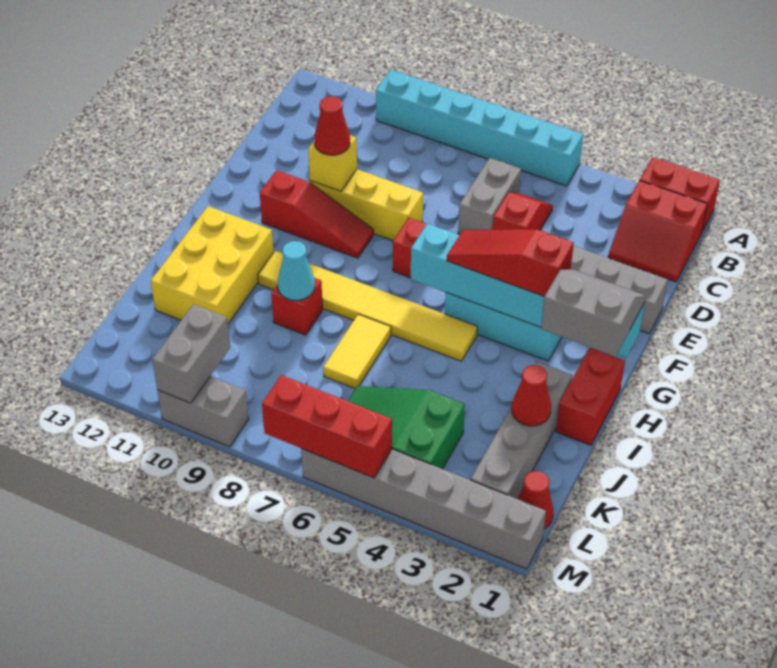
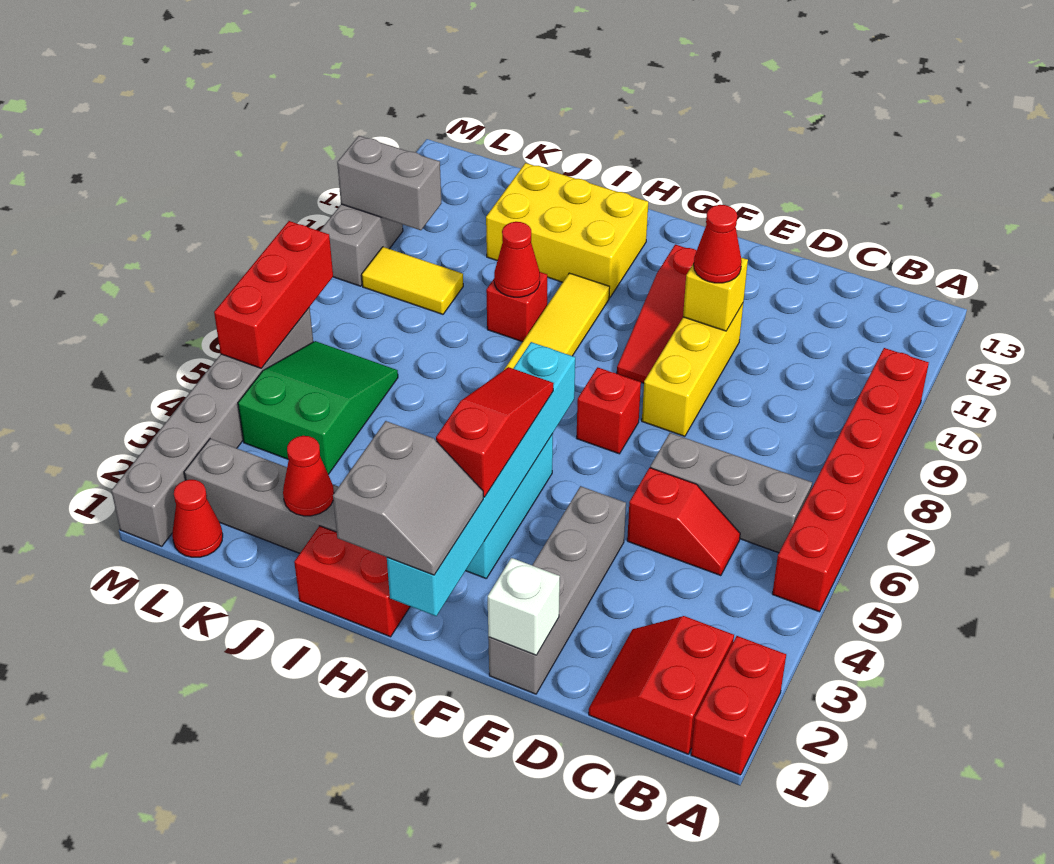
cyan brick A5:A10 level 1 -> red brick A5:A10 level 1
grey brick C6:D6 level 1 -> grey brick B6:D6 level 1
none -> white brick E1 level 2
yellow tile I7:J7 level 1 -> yellow tile K9:L9 level 1
cyan cone I9 level 2 -> red cone I9 level 2

